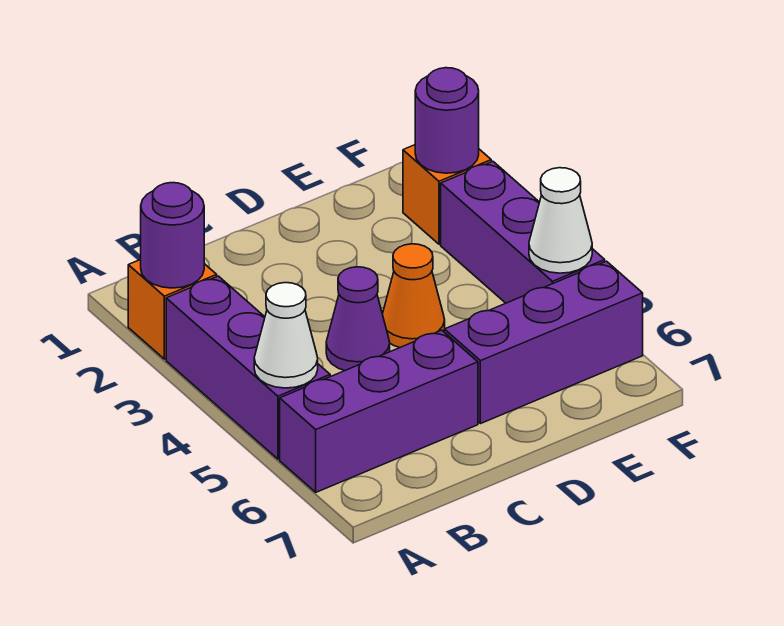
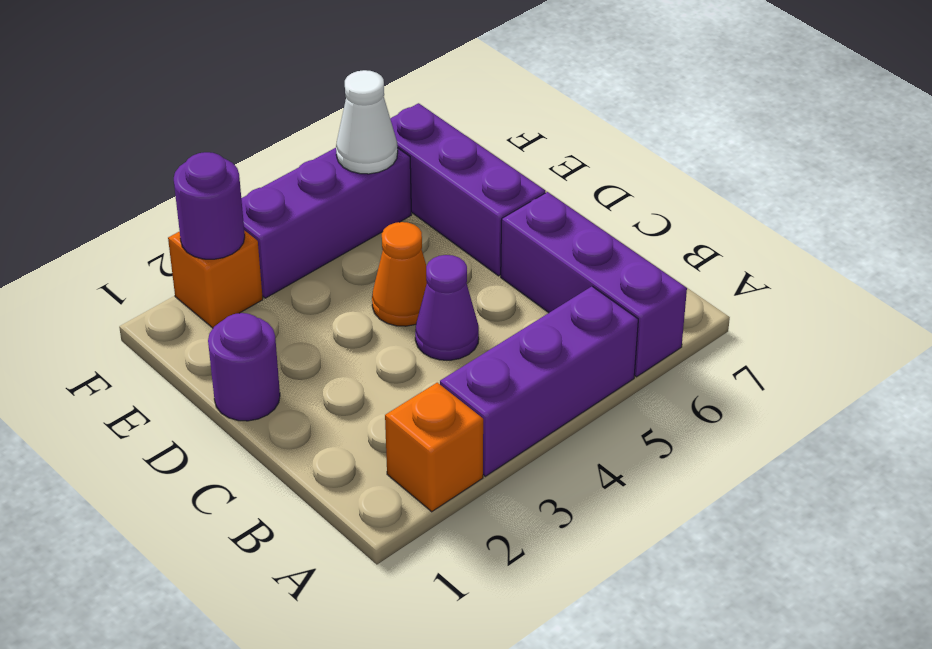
purple round brick A2 level 2 -> purple round brick D1 level 1
white cone A5 level 2 -> none

